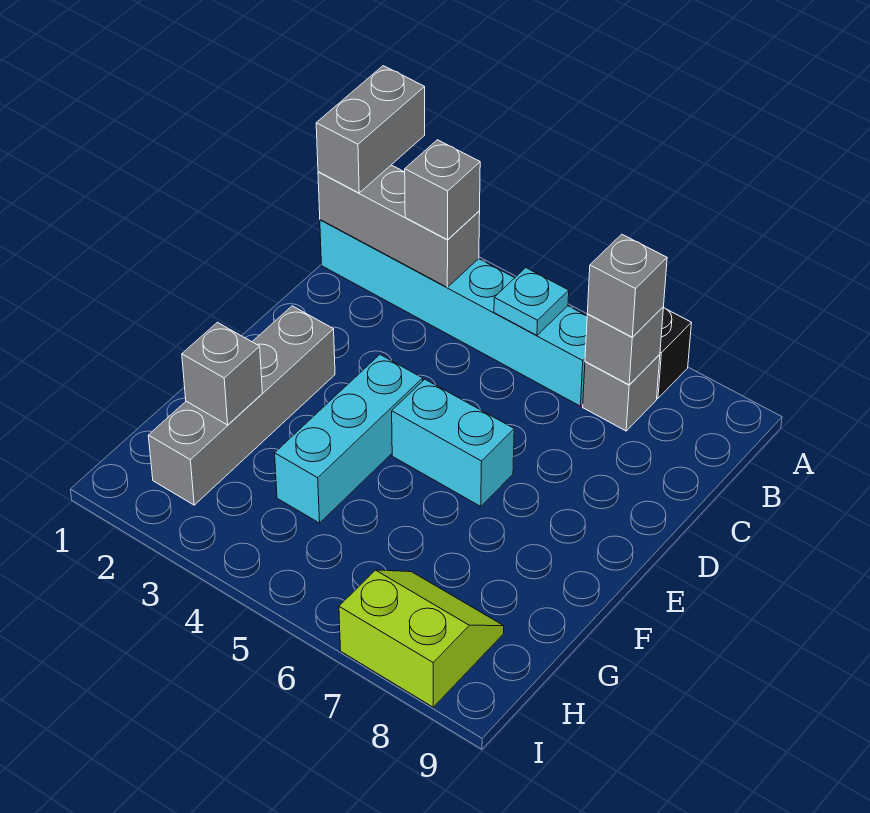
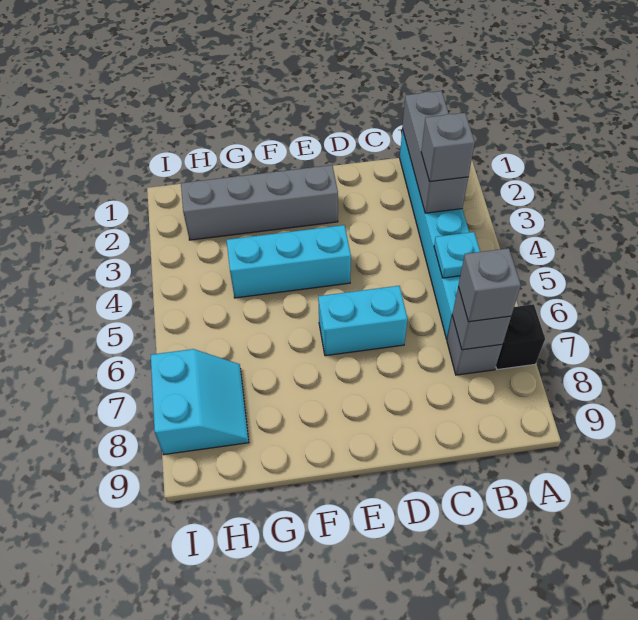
grey brick A1:B1 level 3 -> none
cyan brick E5:E6 level 1 -> cyan brick D6:E6 level 1
grey brick G2 level 2 -> none
lime slope H7:I8 level 1 top I -> cyan slope H7:I8 level 1 top I

